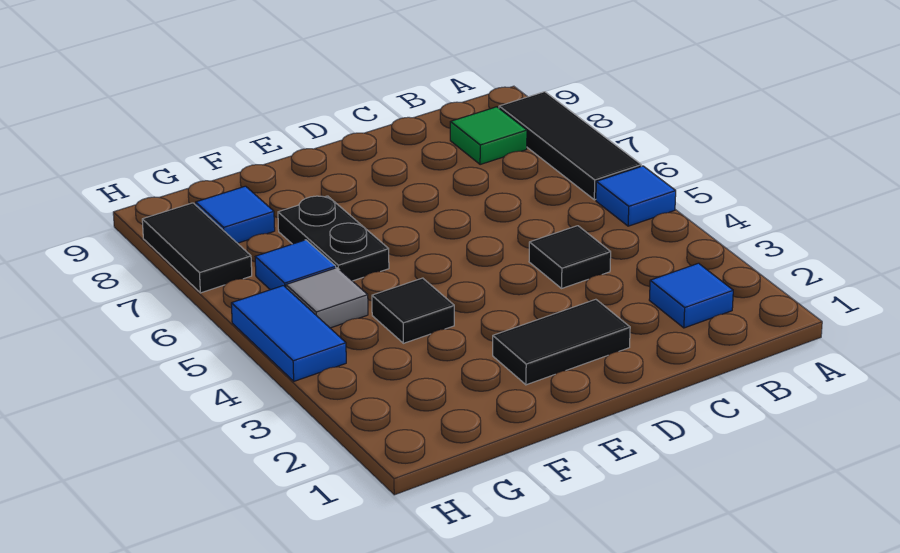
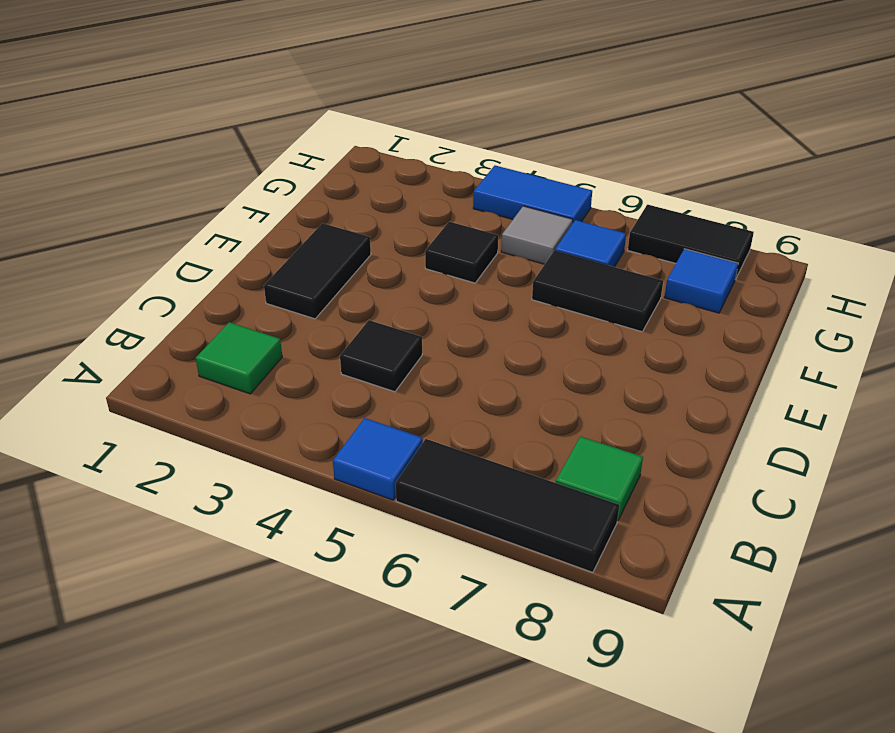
blue tile B2 level 1 -> green tile B2 level 1
black plate F6:F7 level 1 -> black tile F6:F7 level 1

